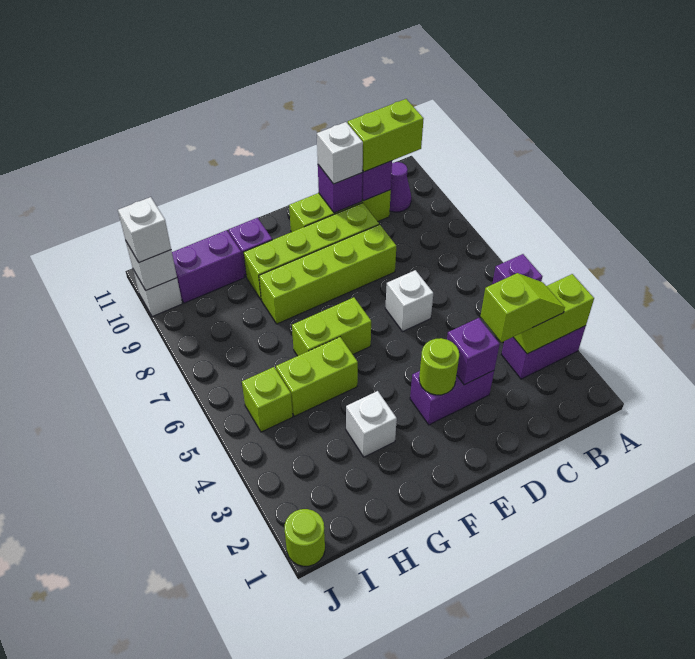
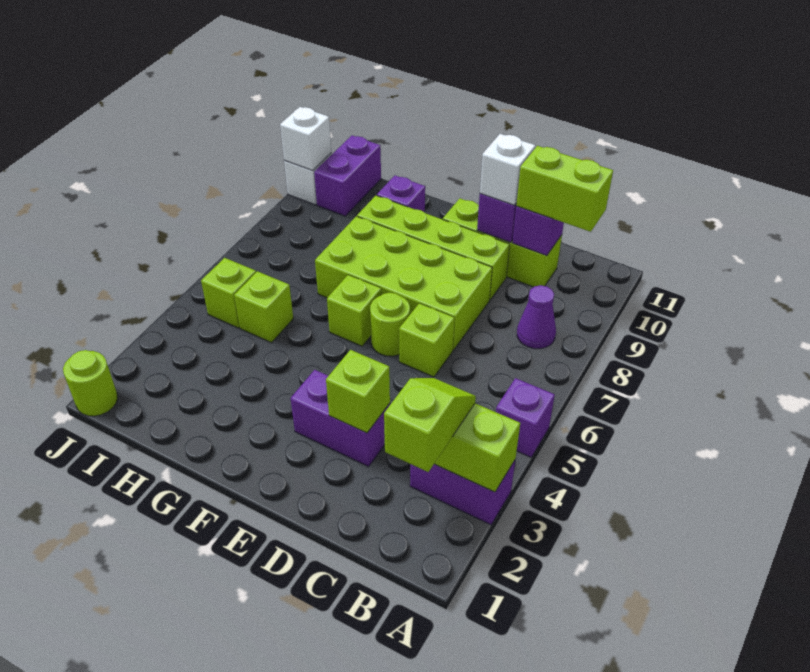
lime slope B3:C3 level 3 top C -> lime slope B2:B3 level 3 top 2
purple cone B10 level 1 -> purple cone B8 level 1
purple brick D3 level 2 -> lime brick D3 level 2
white brick D6 level 1 -> lime brick D6 level 1
lime brick D8:G8 level 1 -> lime brick D7:G8 level 1
lime round brick E3 level 2 -> lime round brick E6 level 1
lime brick F6:G6 level 1 -> lime brick F6 level 1
white brick G3 level 1 -> none
lime brick G5:H5 level 1 -> lime brick H5 level 1
purple brick H10:I10 level 1 -> purple brick I10:I11 level 1
white brick J10 level 3 -> none

